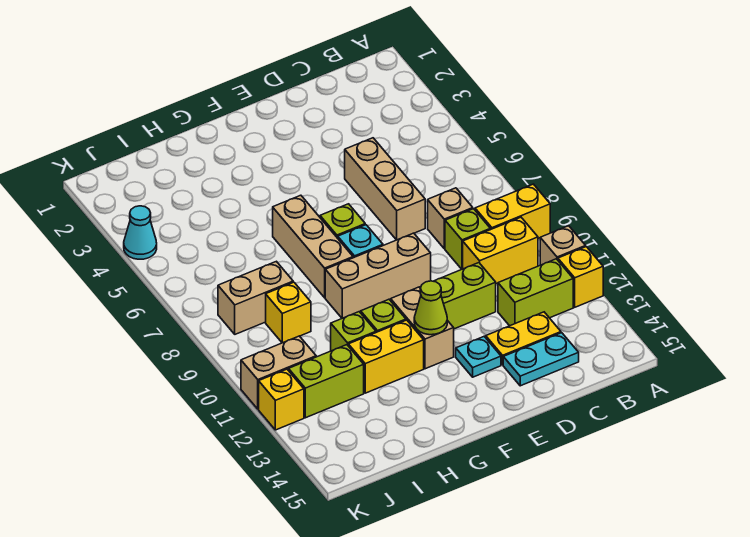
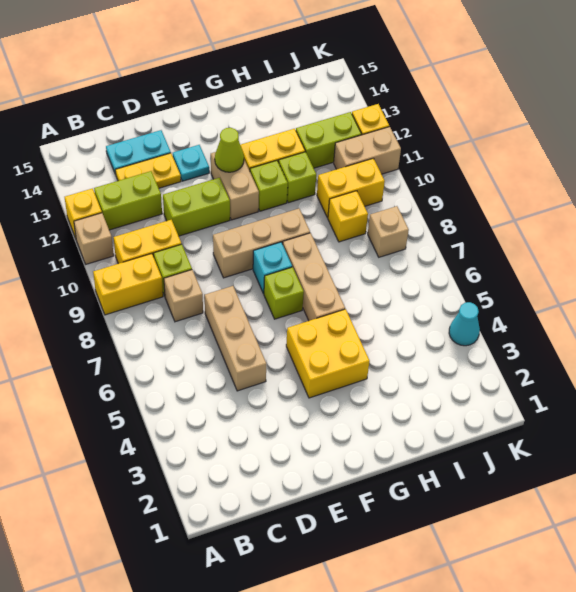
none -> yellow brick F4:G5 level 1
tan brick I8:J8 level 1 -> tan brick J8 level 1
none -> yellow brick I10:J10 level 1

